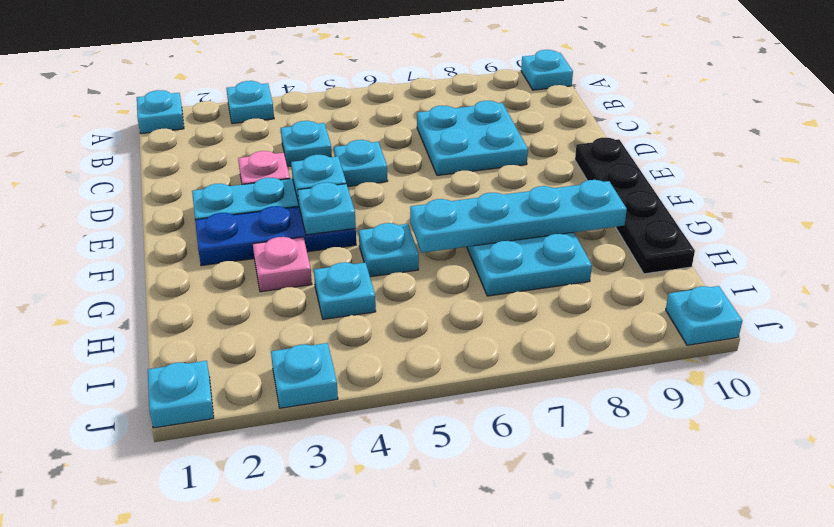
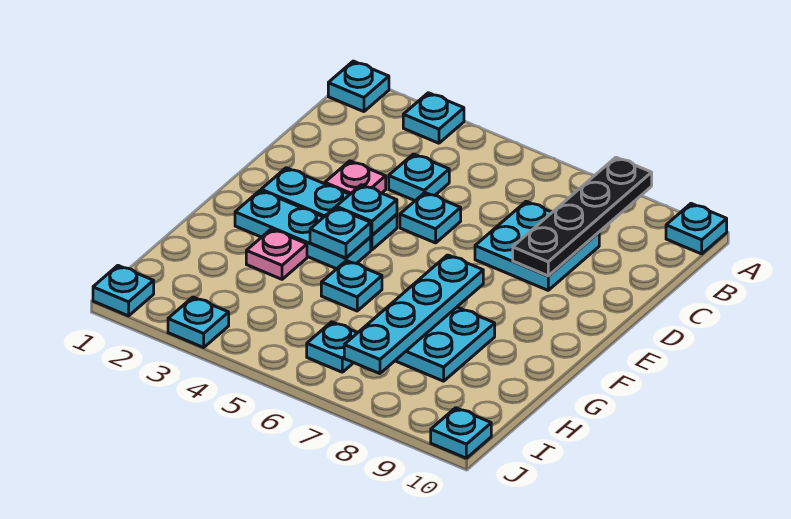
black plate E10:H10 level 1 -> black plate A8:D8 level 2
blue plate F2:F4 level 1 -> cyan plate F2:F4 level 1
cyan plate G6:G9 level 2 -> cyan plate F7:I7 level 2
cyan plate H4 level 1 -> cyan plate I6 level 1

